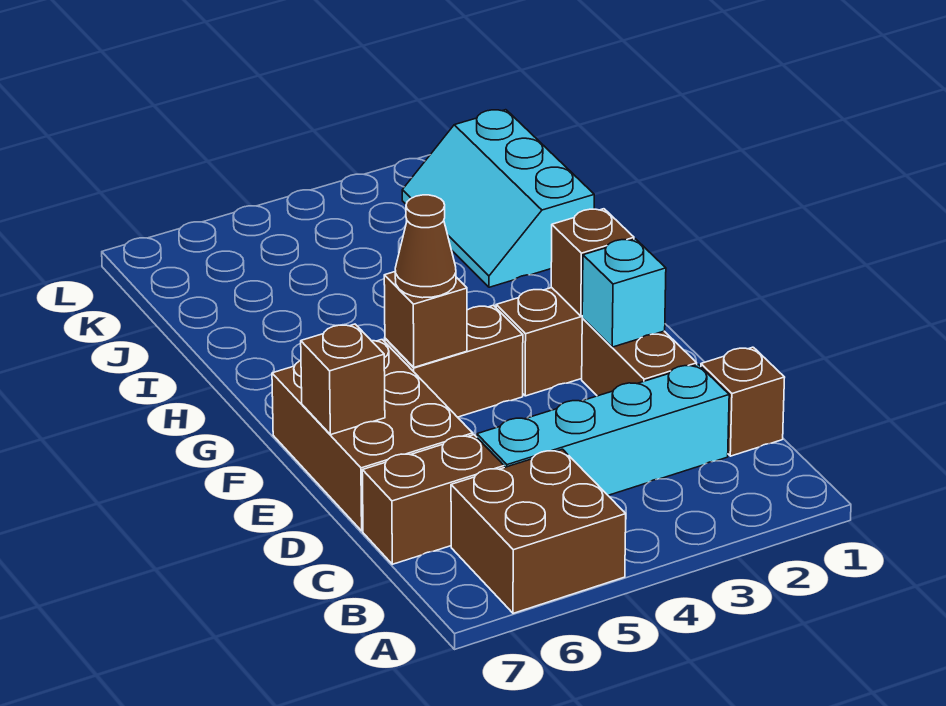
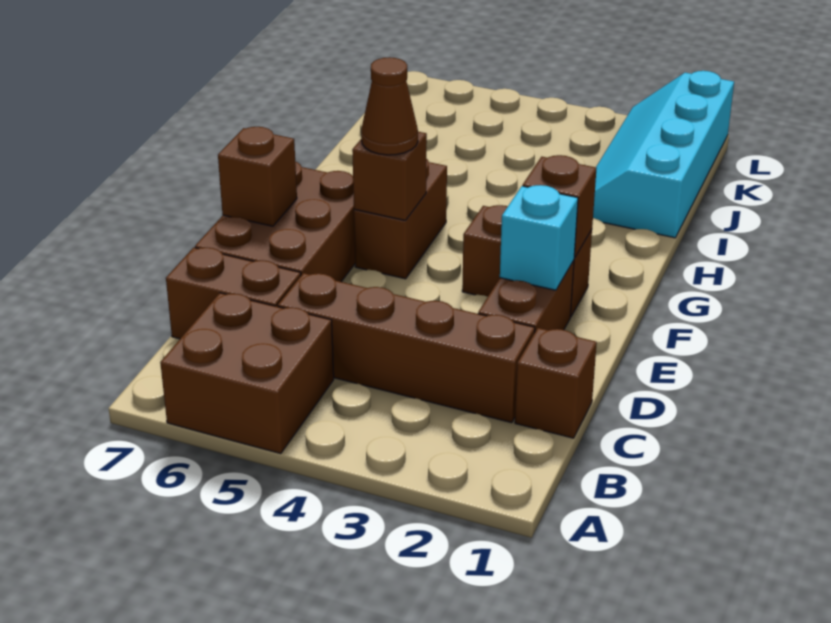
cyan brick C2:C5 level 1 -> brown brick C2:C5 level 1
brown brick F4:F5 level 1 -> brown brick F5:G5 level 1
cyan slope I1:K2 level 1 top 1 -> cyan slope I1:L2 level 1 top 1

